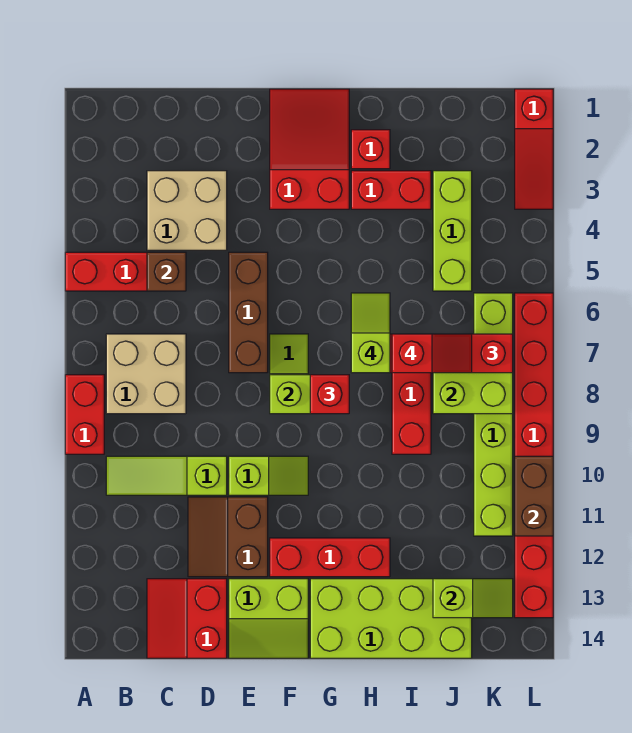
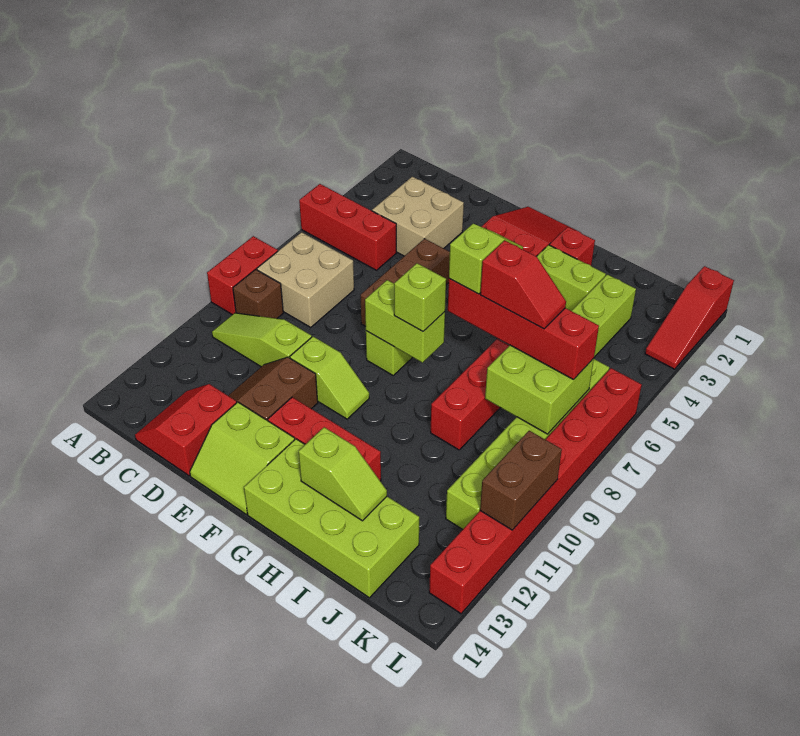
brown brick C5 level 2 -> brown brick B9 level 1
red brick G8 level 3 -> lime brick G8 level 3
red brick H3:I3 level 1 -> lime brick H3:I3 level 1
lime slope J13:K13 level 2 top J -> lime slope H13:I13 level 2 top H

